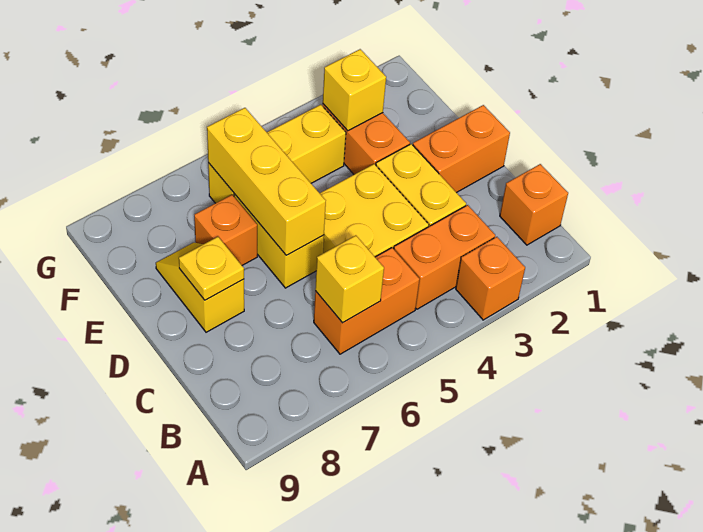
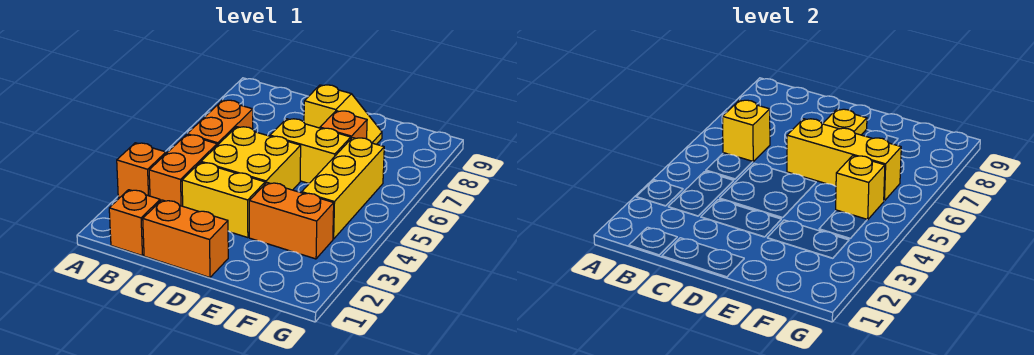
orange brick D1:D2 level 1 -> orange brick C1:D1 level 1
yellow brick F3 level 2 -> yellow brick F5 level 2

